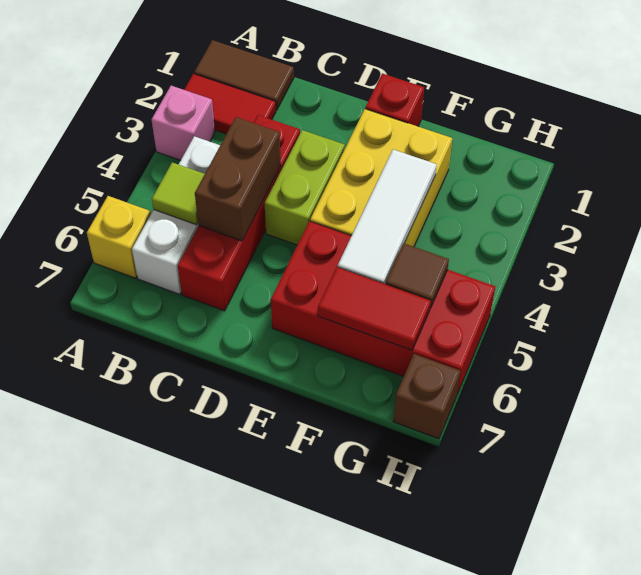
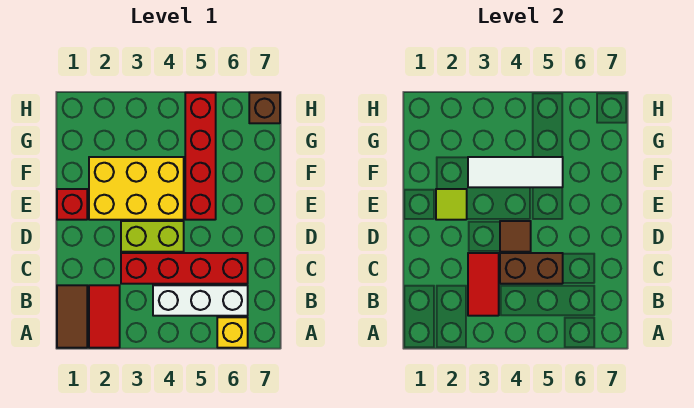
pink brick A3 level 1 -> none
lime tile B5 level 2 -> lime tile E2 level 2
red brick E5:H6 level 1 -> red brick E5:H5 level 1
red tile F6:G6 level 2 -> red tile B3:C3 level 2
brown tile G5 level 2 -> brown tile D4 level 2

